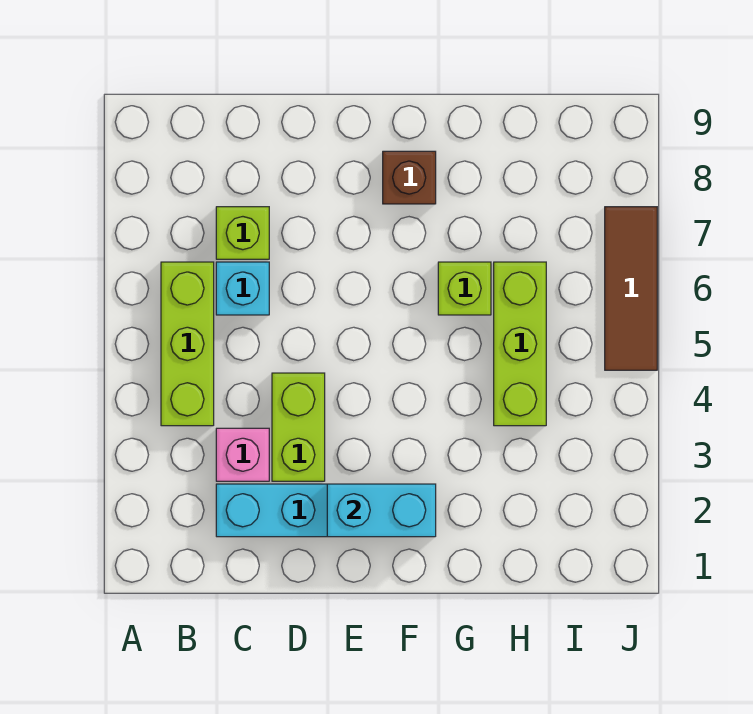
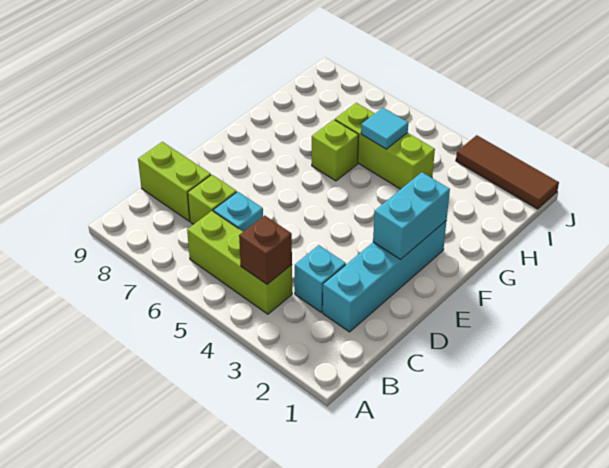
pink brick C3 level 1 -> cyan brick C3 level 1
lime brick D3:D4 level 1 -> lime brick C8:C9 level 1
brown brick F8 level 1 -> brown brick B4 level 2
none -> cyan tile H5 level 2
brown tile J5:J7 level 1 -> brown tile J1:J3 level 1

